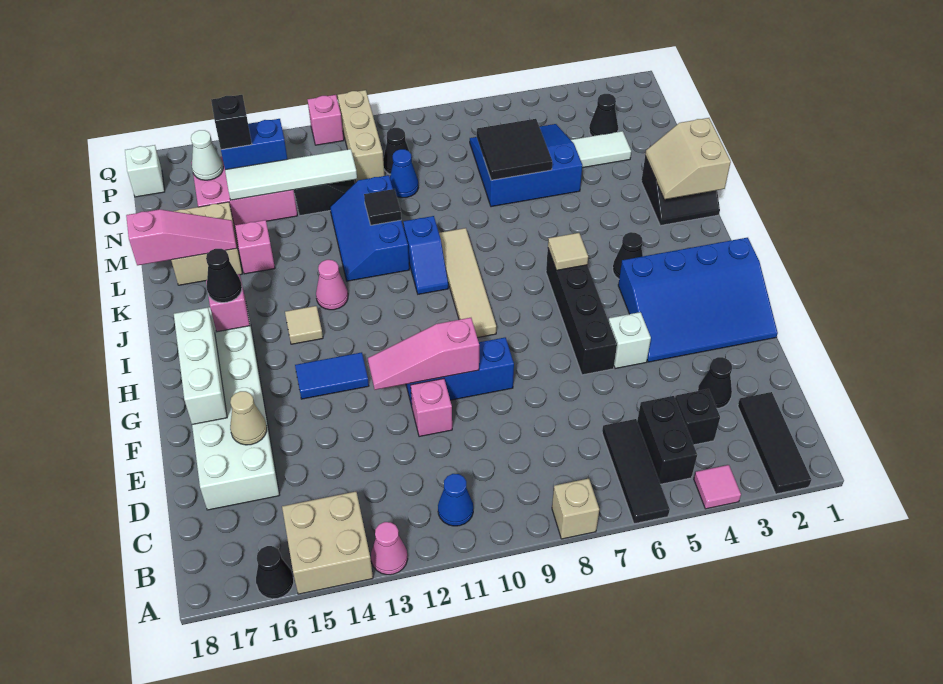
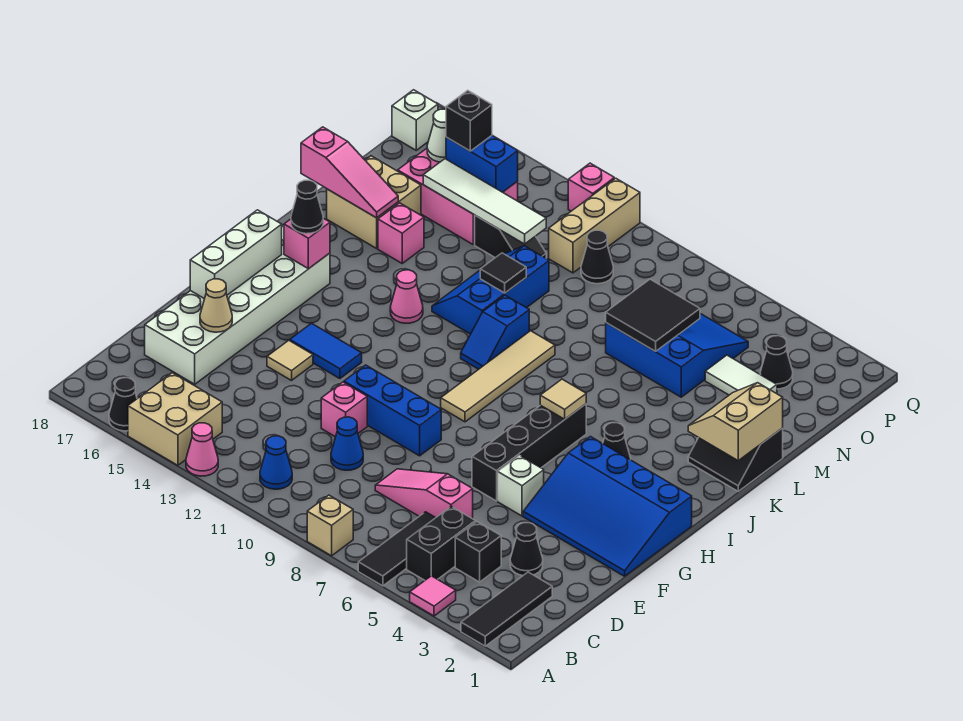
pink slope F10:F12 level 2 top 10 -> pink slope D6:D8 level 1 top 6
tan tile I14 level 1 -> tan tile F14 level 1
blue cone N10 level 1 -> blue cone D10 level 1

